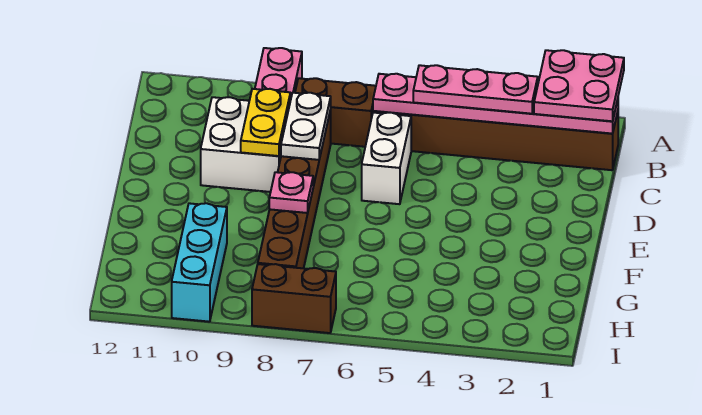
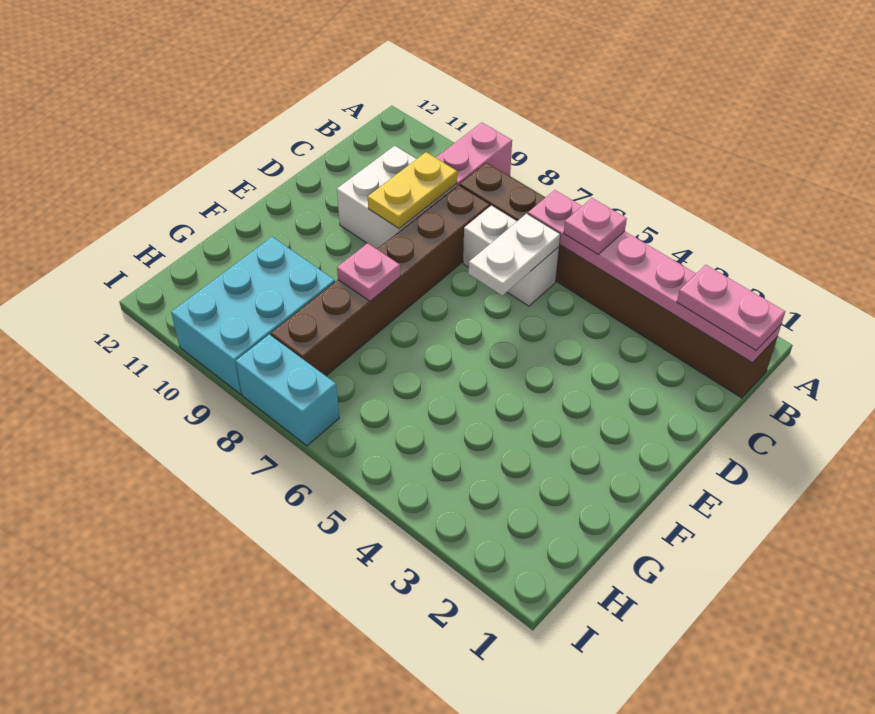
pink plate A1:B2 level 3 -> pink plate B1:B2 level 3
pink plate B3:B5 level 3 -> pink plate B5 level 3
white brick C6:D6 level 1 -> white brick C6:C7 level 1
white plate C8:D8 level 2 -> white plate C6:D6 level 2
cyan brick G10:I10 level 1 -> cyan brick G9:I10 level 1
brown brick I7:I8 level 1 -> cyan brick I7:I8 level 1

